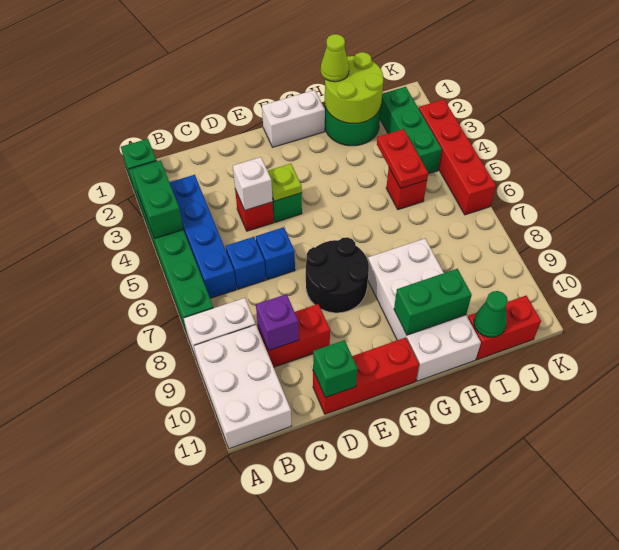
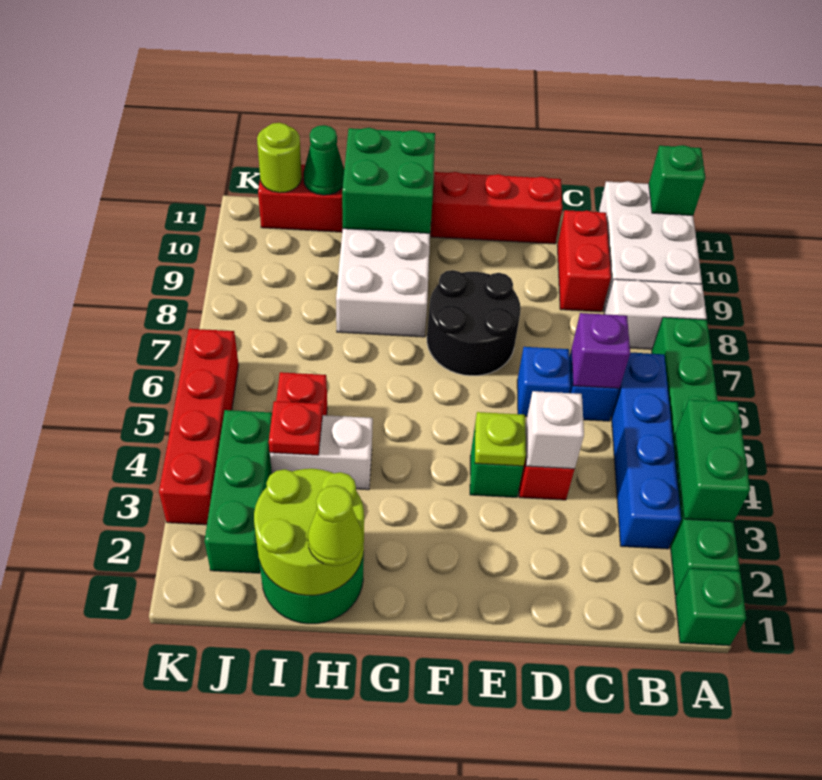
red brick C9:D9 level 1 -> red brick C9:C10 level 1
purple brick C9 level 2 -> purple brick C6 level 2
green brick D11 level 2 -> green brick A11 level 2
white brick F1:G1 level 1 -> white brick H4:I4 level 1
green brick G10:H10 level 2 -> green brick G10:H11 level 2
red plate I4:I5 level 2 -> red plate I4 level 2
none -> lime round brick J11 level 2

